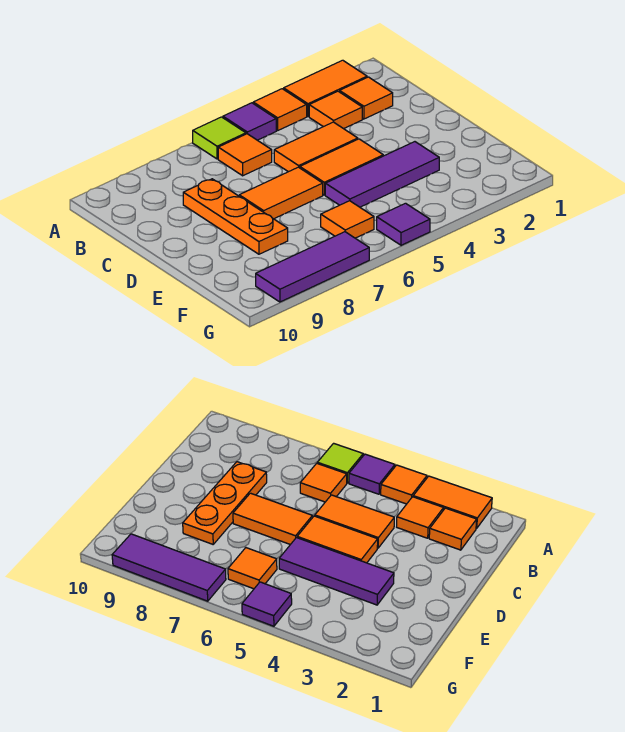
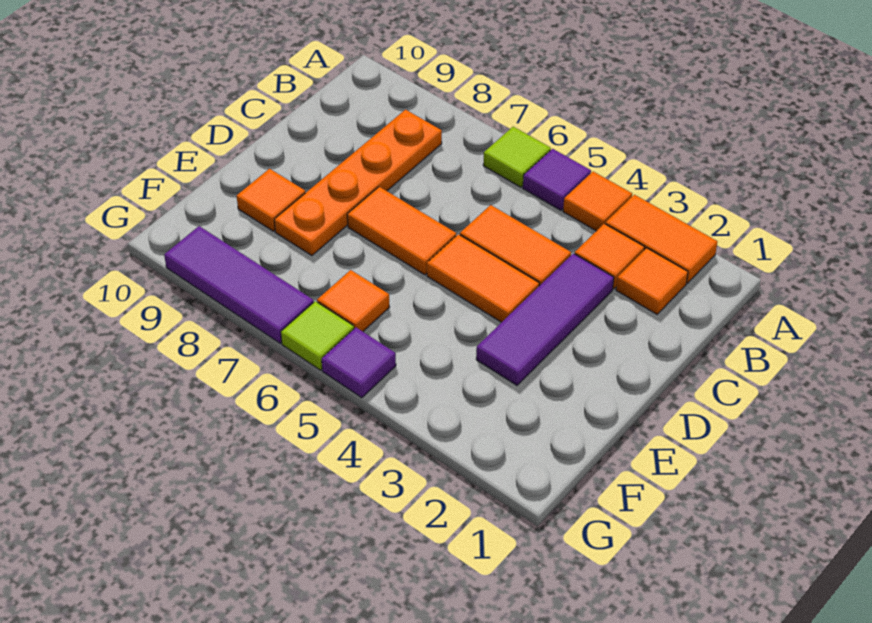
orange tile B6 level 1 -> orange tile E9 level 1
orange plate C8:E8 level 1 -> orange plate B8:E8 level 1
purple tile E3:E5 level 1 -> purple tile C3:E3 level 1
none -> lime tile G6 level 1

